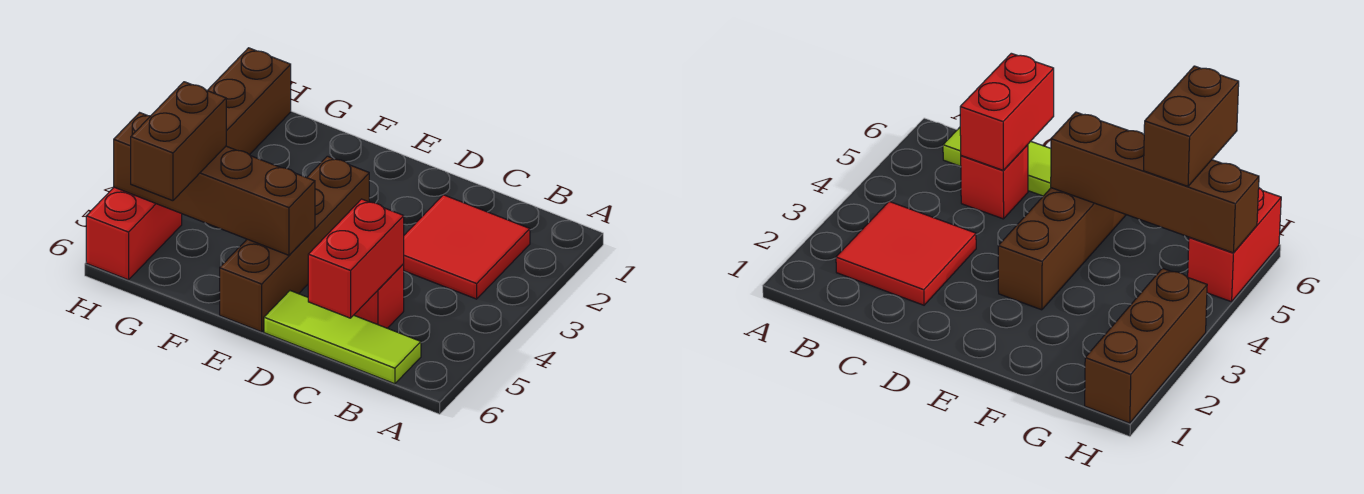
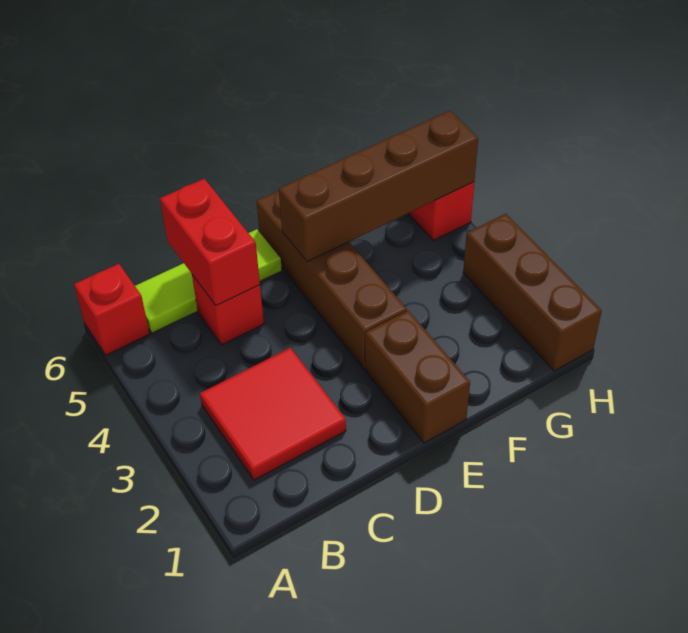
none -> red brick A6 level 1
brown brick G5:G6 level 3 -> brown brick E1:E2 level 1

